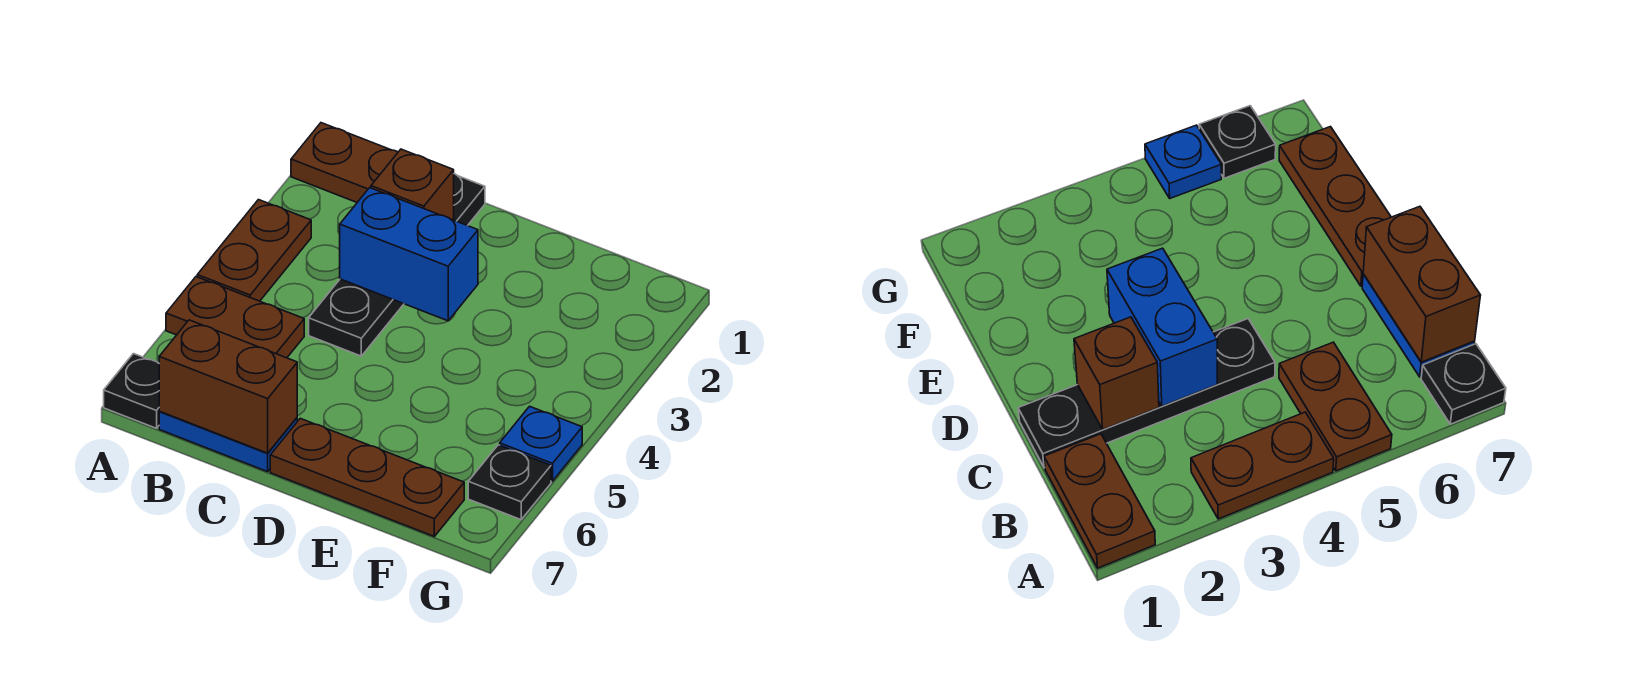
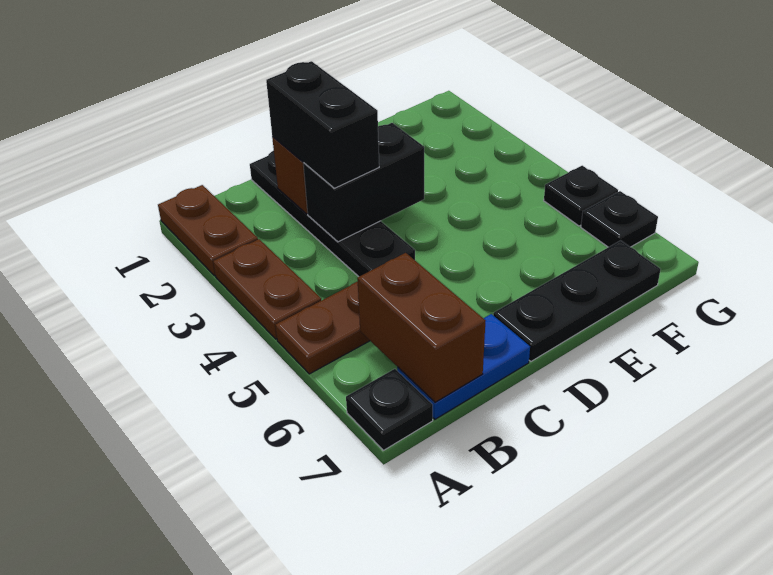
brown plate A1:B1 level 1 -> brown plate A1:A2 level 1
brown brick B7:C7 level 2 -> brown brick B6:B7 level 2
none -> black brick C2:C3 level 3
blue brick C3:D3 level 2 -> black brick C3:D3 level 2
brown plate D7:F7 level 1 -> black plate D7:F7 level 1
blue plate G5 level 1 -> black plate G5 level 1

